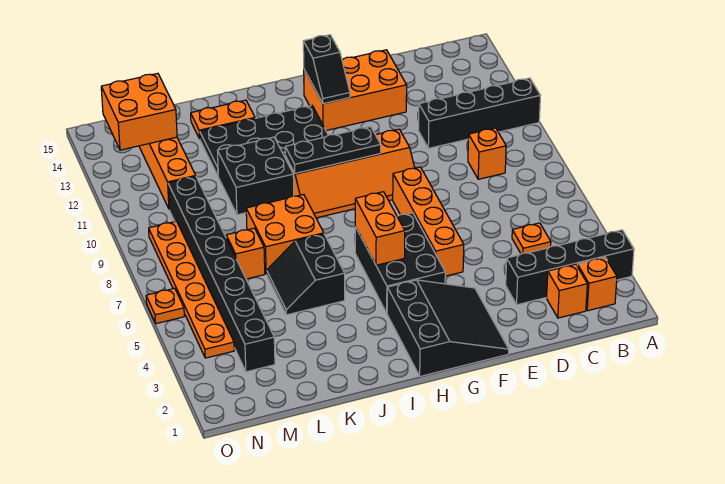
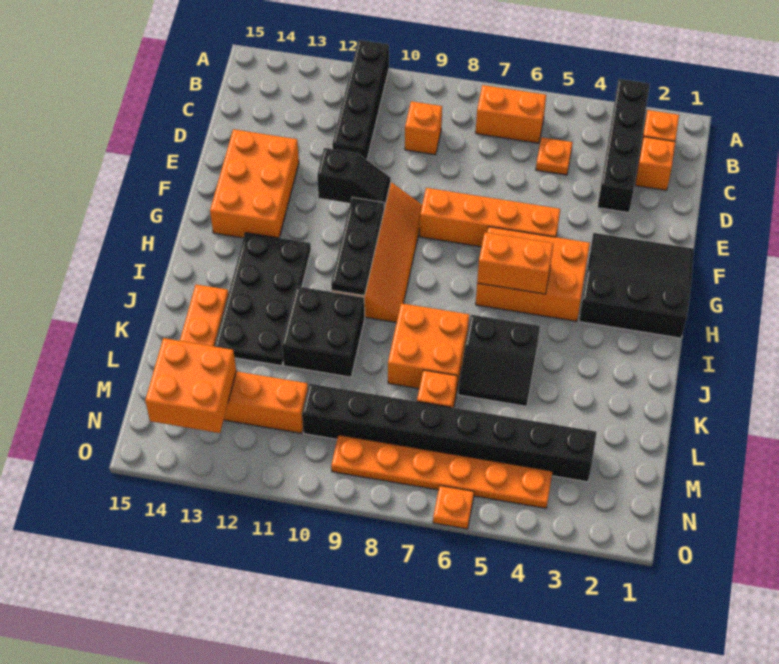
none -> orange brick B6:B7 level 1
black brick G4:H6 level 1 -> orange brick G4:H6 level 1
black slope G13:G14 level 2 top 14 -> black slope F10:F11 level 2 top 11

